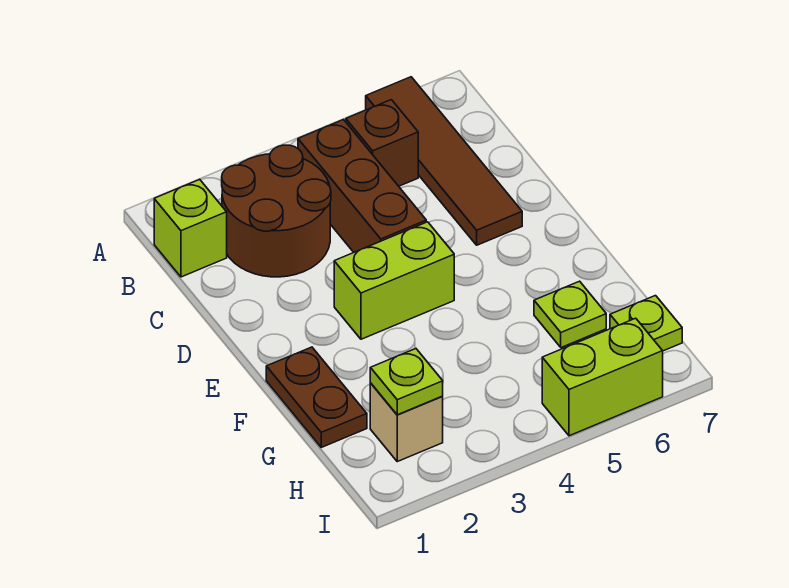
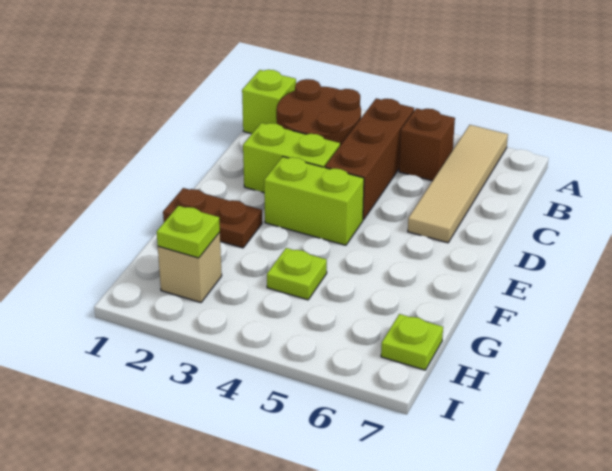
brown tile A6:D6 level 1 -> tan tile A6:D6 level 1
brown plate F1:G1 level 1 -> brown plate F1:F2 level 1
lime plate G6 level 1 -> lime plate G4 level 1
lime brick I5:I6 level 1 -> lime brick D2:D3 level 1

